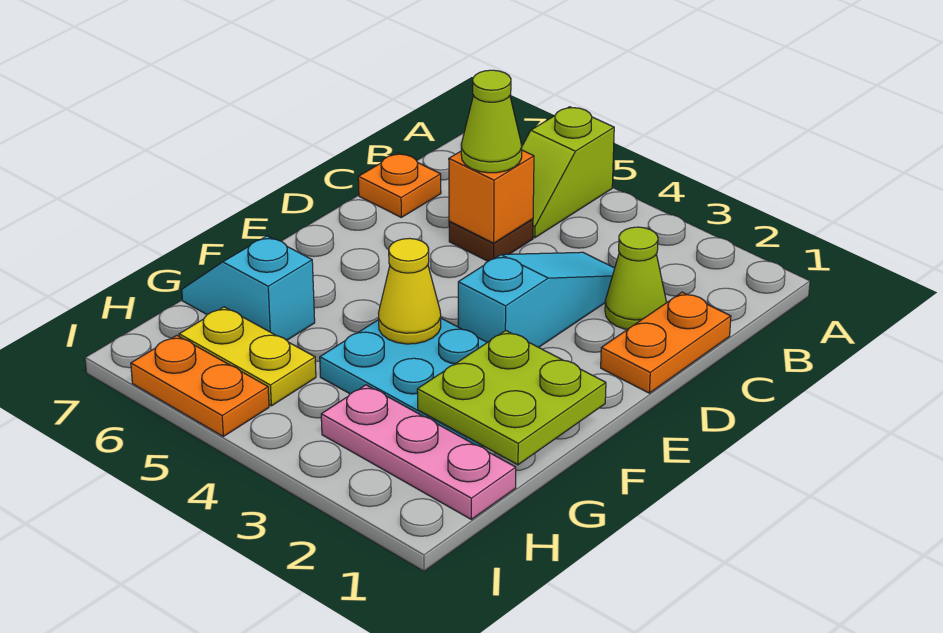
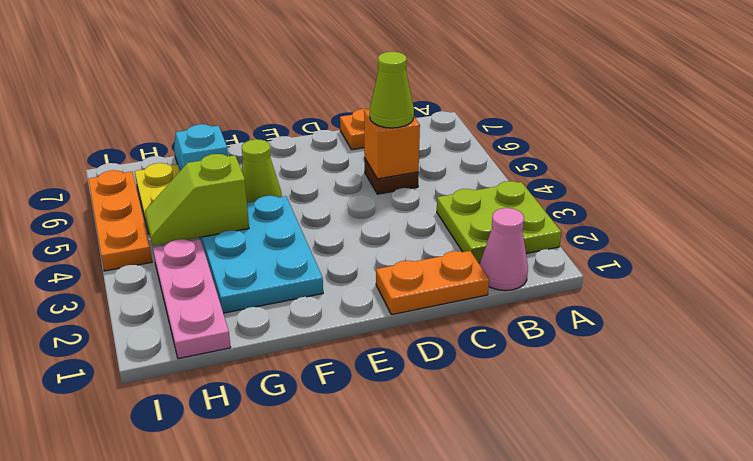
lime slope A5:B5 level 1 top A -> lime slope G4:H4 level 2 top G
none -> pink cone B1 level 1
lime cone C2 level 1 -> lime cone F5 level 1
cyan slope C3:E3 level 1 top E -> none
lime plate F1:G2 level 2 -> lime plate A2:B3 level 1
yellow cone F4 level 2 -> none
orange plate I5:I6 level 1 -> orange plate I4:I6 level 1

